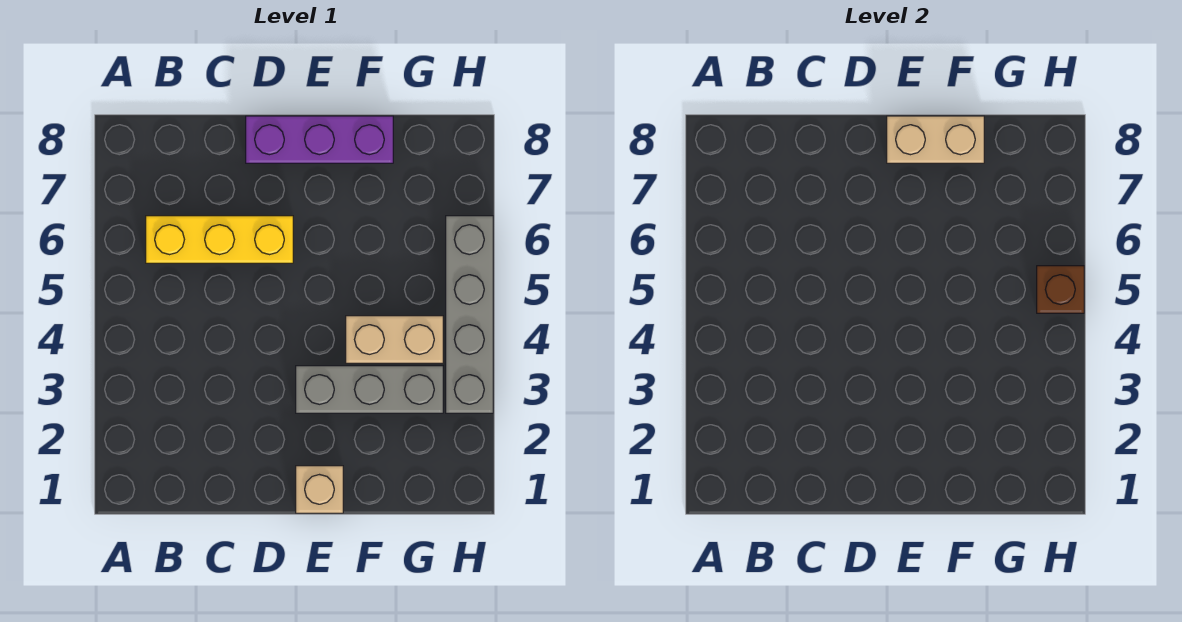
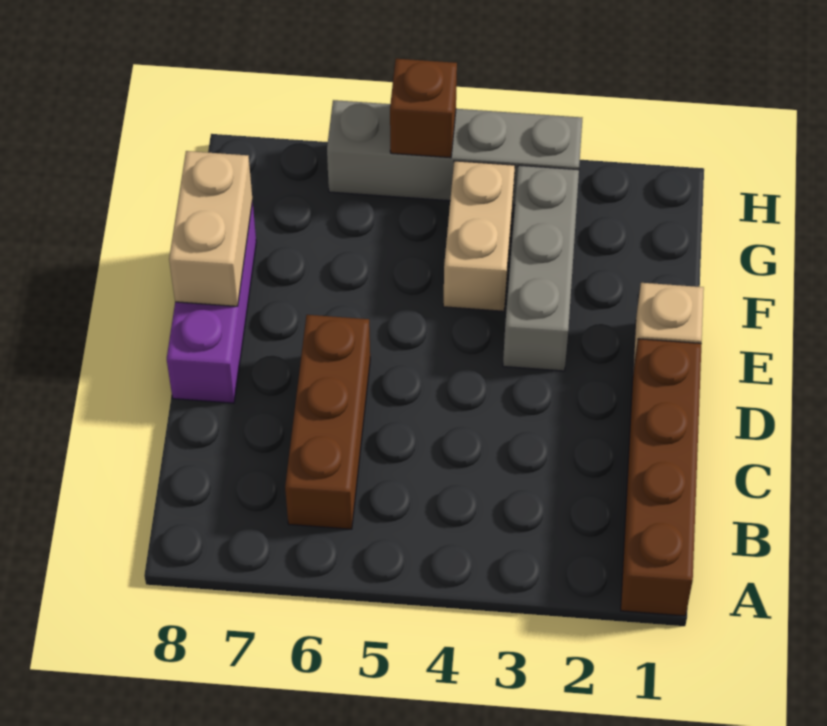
none -> brown brick A1:D1 level 1
yellow brick B6:D6 level 1 -> brown brick B6:D6 level 1

